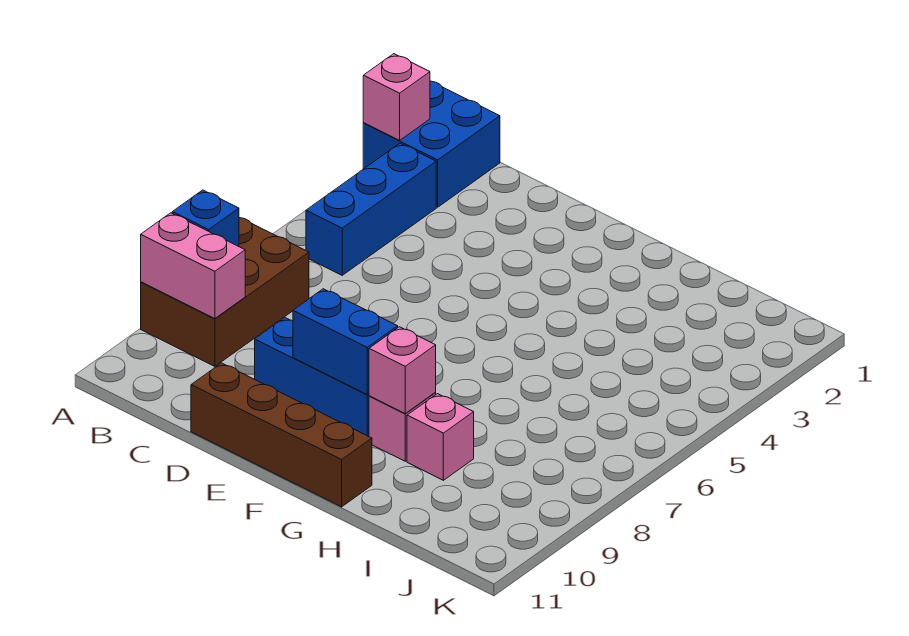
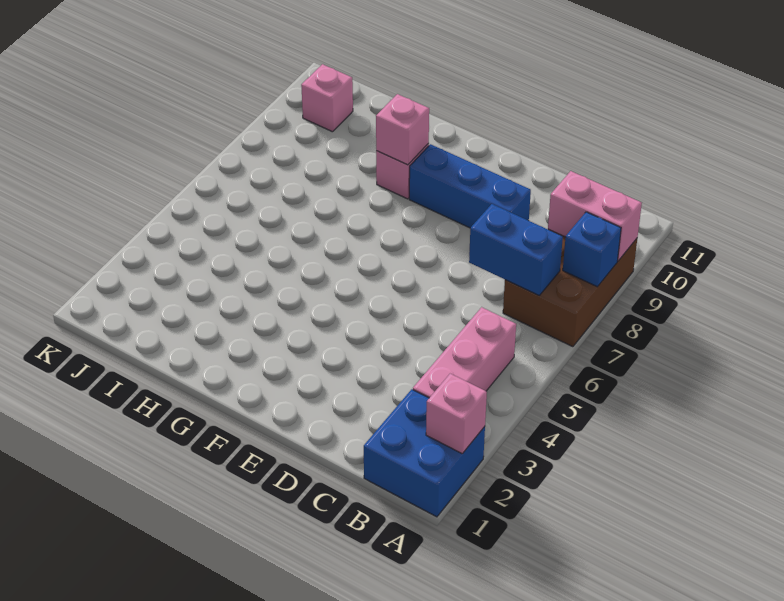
blue brick B3:B5 level 1 -> pink brick B3:B5 level 1
brown brick D11:G11 level 1 -> none
blue brick E9:F9 level 2 -> blue brick B7:C7 level 2
pink brick H9 level 1 -> pink brick J10 level 1

